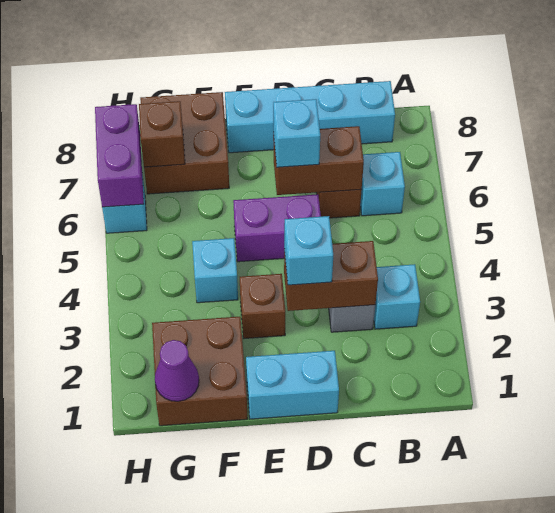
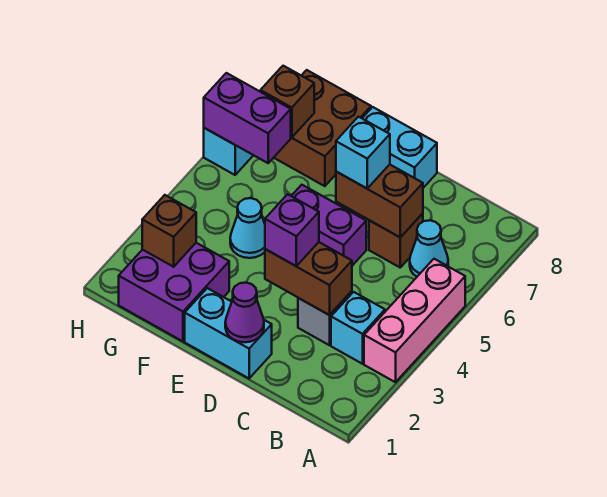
none -> pink brick A3:A5 level 1
cyan brick B6 level 1 -> cyan cone B6 level 1
cyan brick B8:E8 level 1 -> cyan brick D8:E8 level 1
cyan brick D3 level 3 -> purple brick D3 level 3
brown brick E3 level 1 -> brown brick G2 level 2
brown brick F1:G2 level 1 -> purple brick F1:G2 level 1
cyan brick F4 level 1 -> cyan cone F4 level 1
purple cone G1 level 2 -> purple cone D1 level 2
purple brick H6:H7 level 2 -> purple brick G6:H6 level 2

